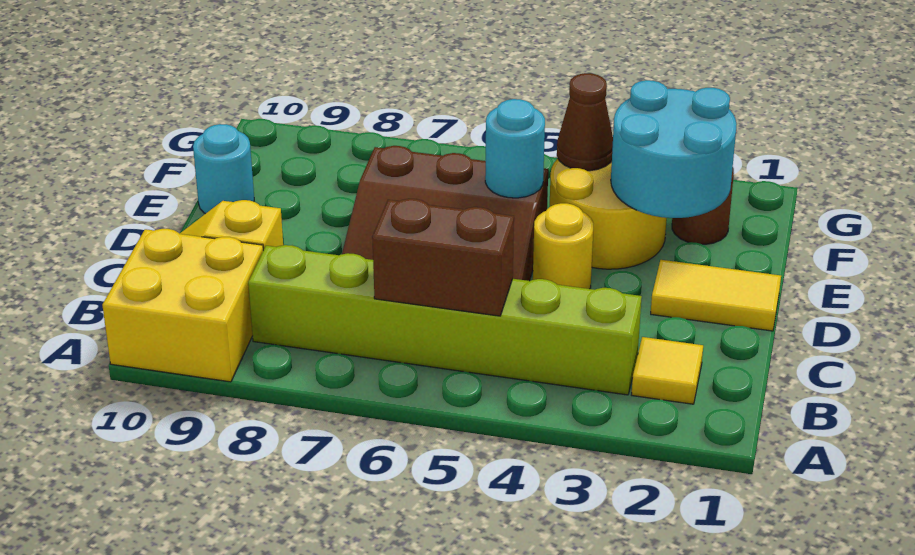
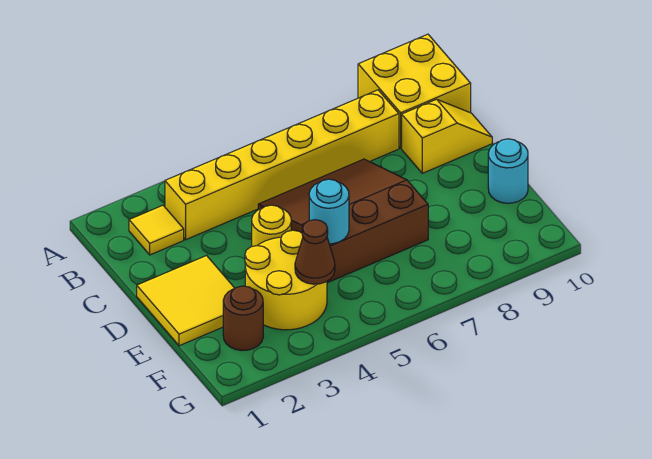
lime brick B3:B8 level 1 -> yellow brick B3:B8 level 1
brown brick B5:B6 level 2 -> none
yellow tile D1:D2 level 1 -> yellow tile D1:E2 level 1
cyan round brick E2:F3 level 2 -> none

